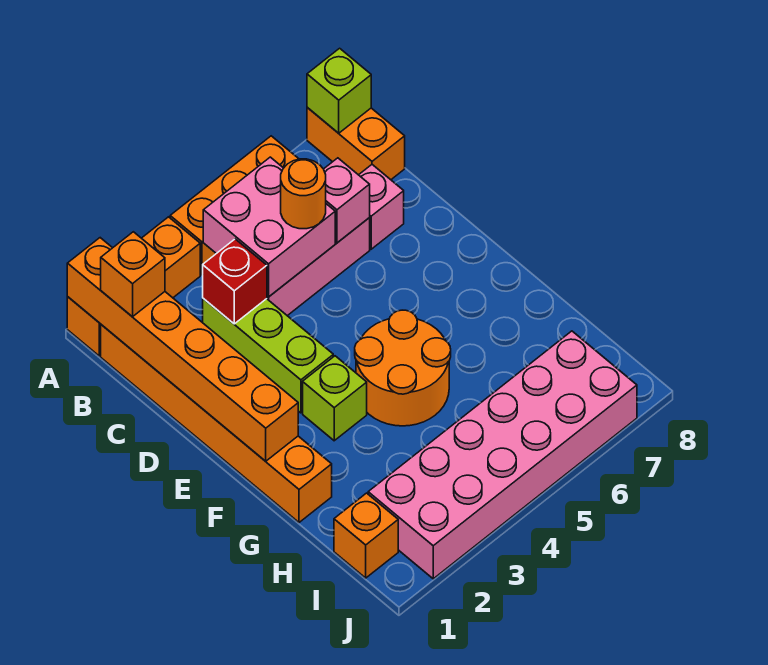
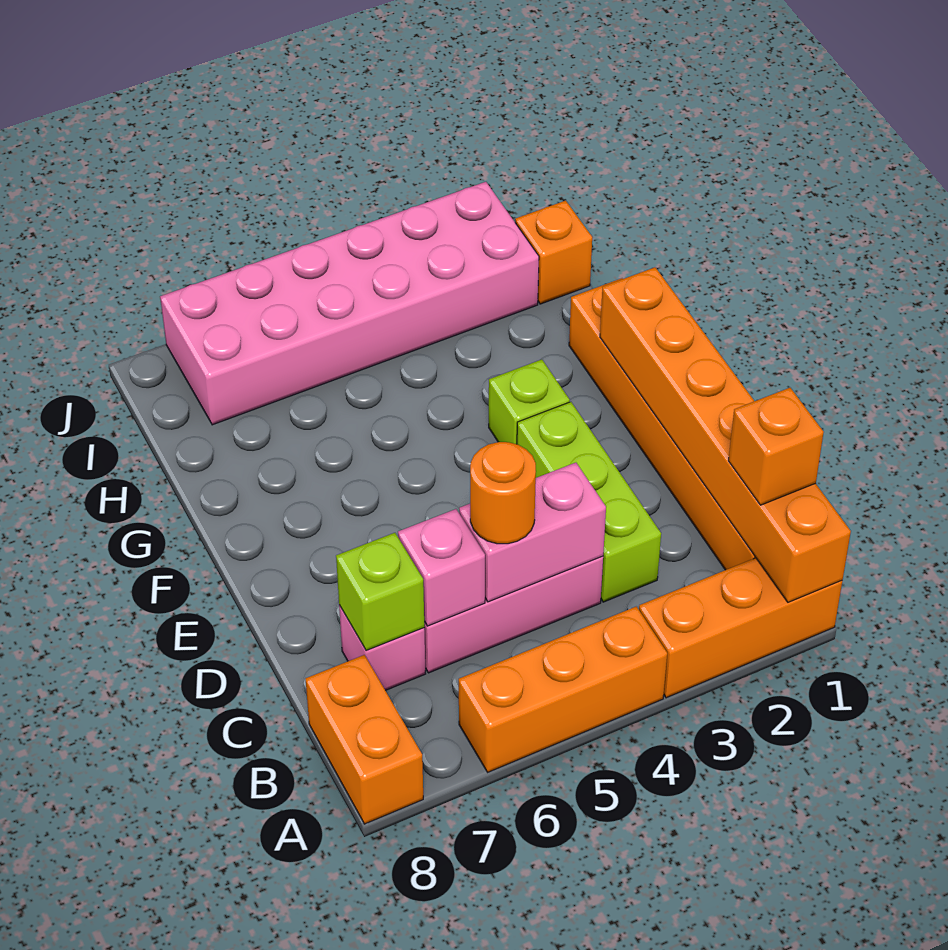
lime brick A8 level 2 -> lime brick C7 level 2
pink brick B4:C5 level 2 -> pink brick C4:C5 level 2
red brick C3 level 2 -> none
orange round brick F4:G5 level 1 -> none

